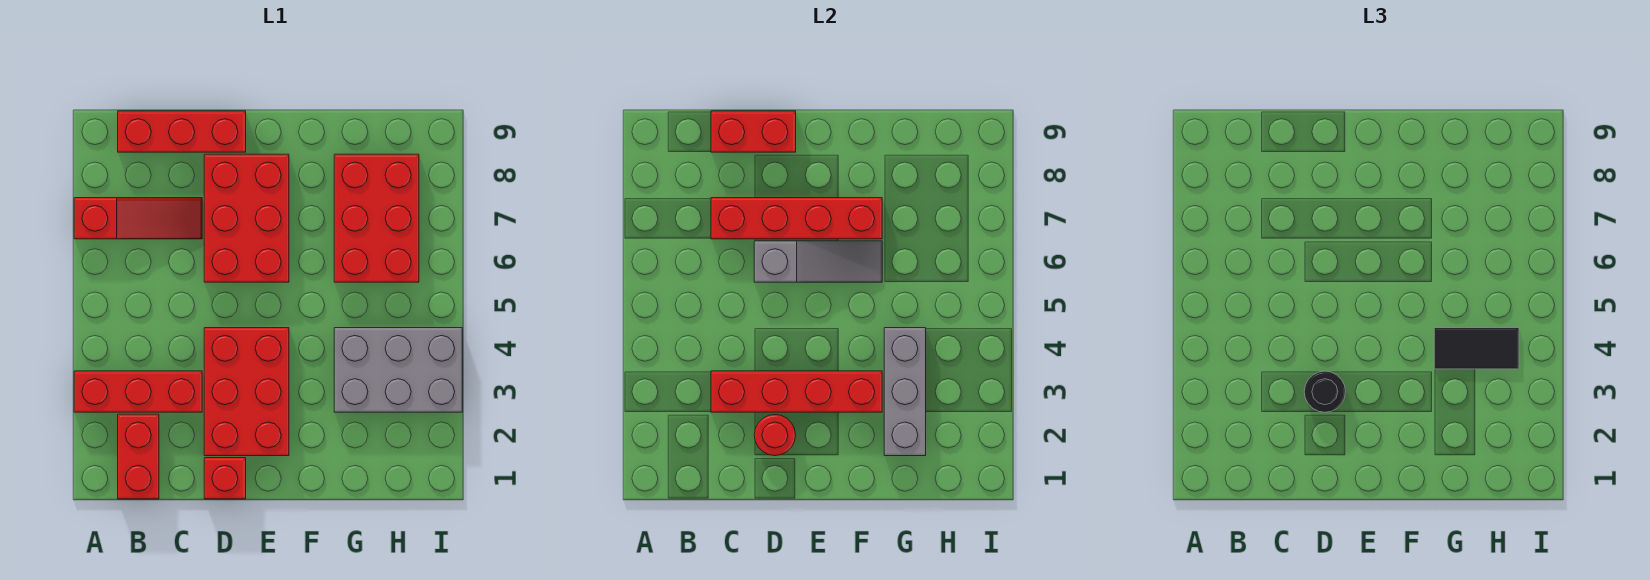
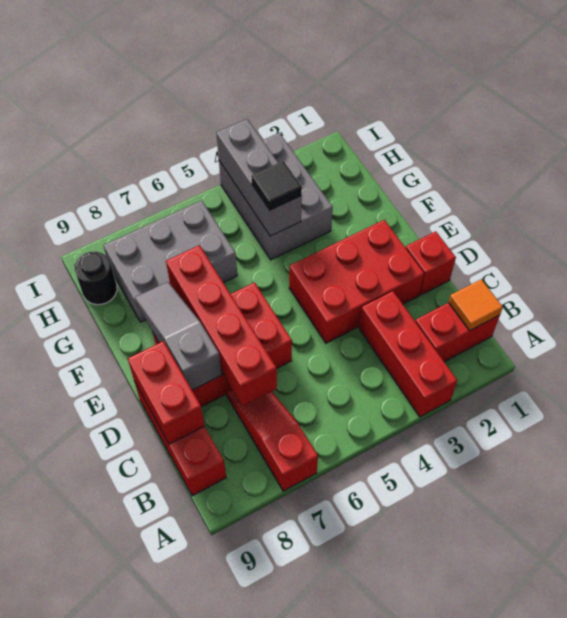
none -> orange tile B1 level 2
red brick C3:F3 level 2 -> none
red round brick D2 level 2 -> none
black round brick D3 level 3 -> black round brick H9 level 1
grey slope D6:F6 level 2 top D -> grey slope D8:F8 level 2 top D
grey brick G2:G4 level 2 -> grey brick G4:I4 level 2
black tile G4:H4 level 3 -> black tile G4 level 3
red brick G6:H8 level 1 -> grey brick G6:H8 level 1

